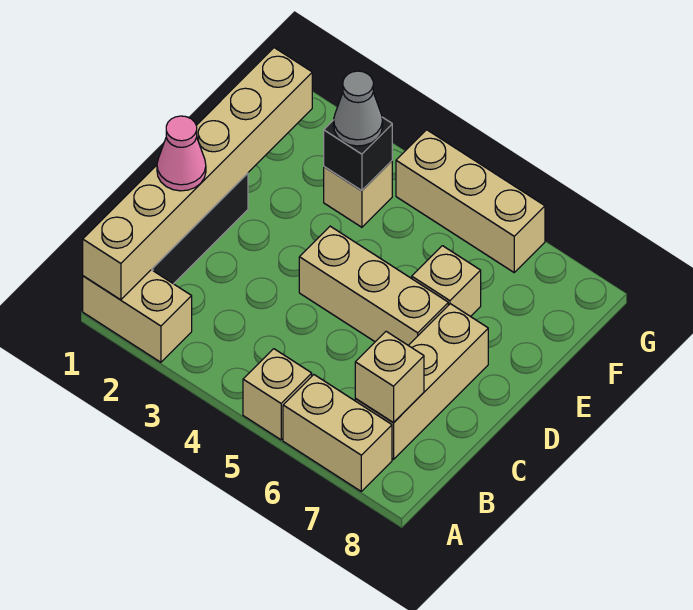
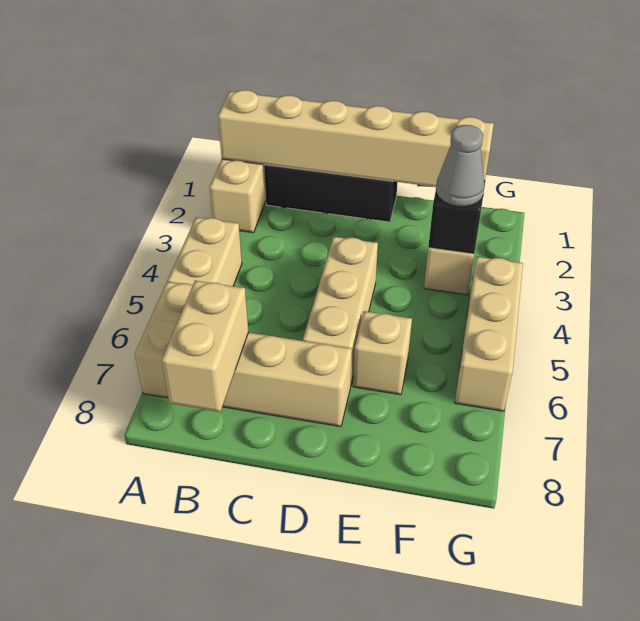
tan brick A5 level 1 -> tan brick A4:A5 level 1
tan brick B7 level 2 -> tan brick B7:B8 level 2
pink cone C1 level 3 -> none

